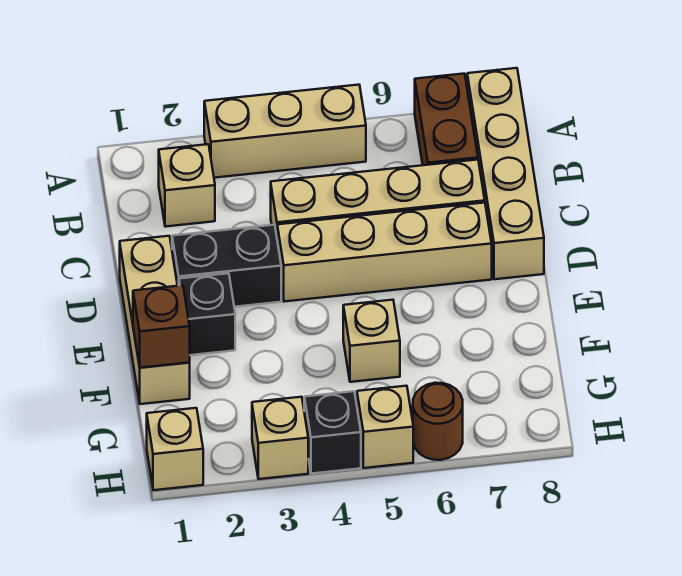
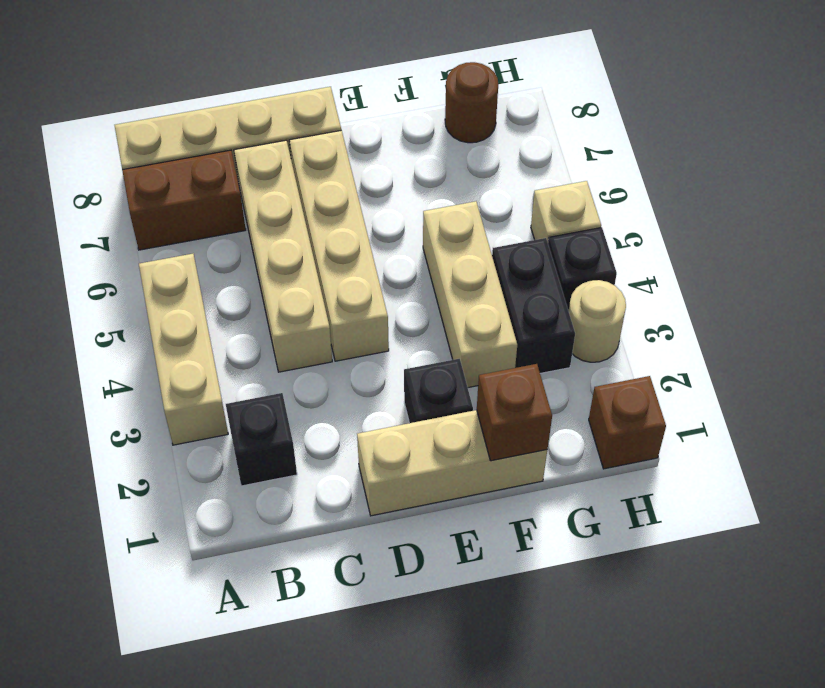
tan brick B2 level 1 -> black brick B2 level 1
black brick D2:D3 level 1 -> black brick G3:G4 level 1
tan brick F5 level 1 -> tan brick F3:F5 level 1
tan brick H1 level 1 -> brown brick H1 level 1
tan brick H3 level 1 -> tan round brick H3 level 1
brown round brick H6 level 1 -> brown round brick G8 level 1

